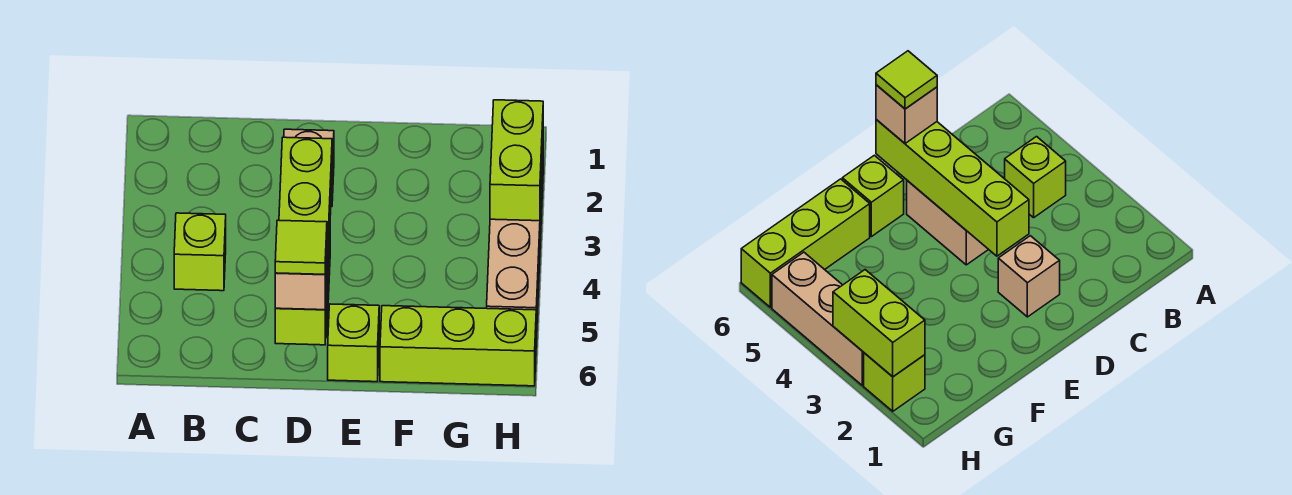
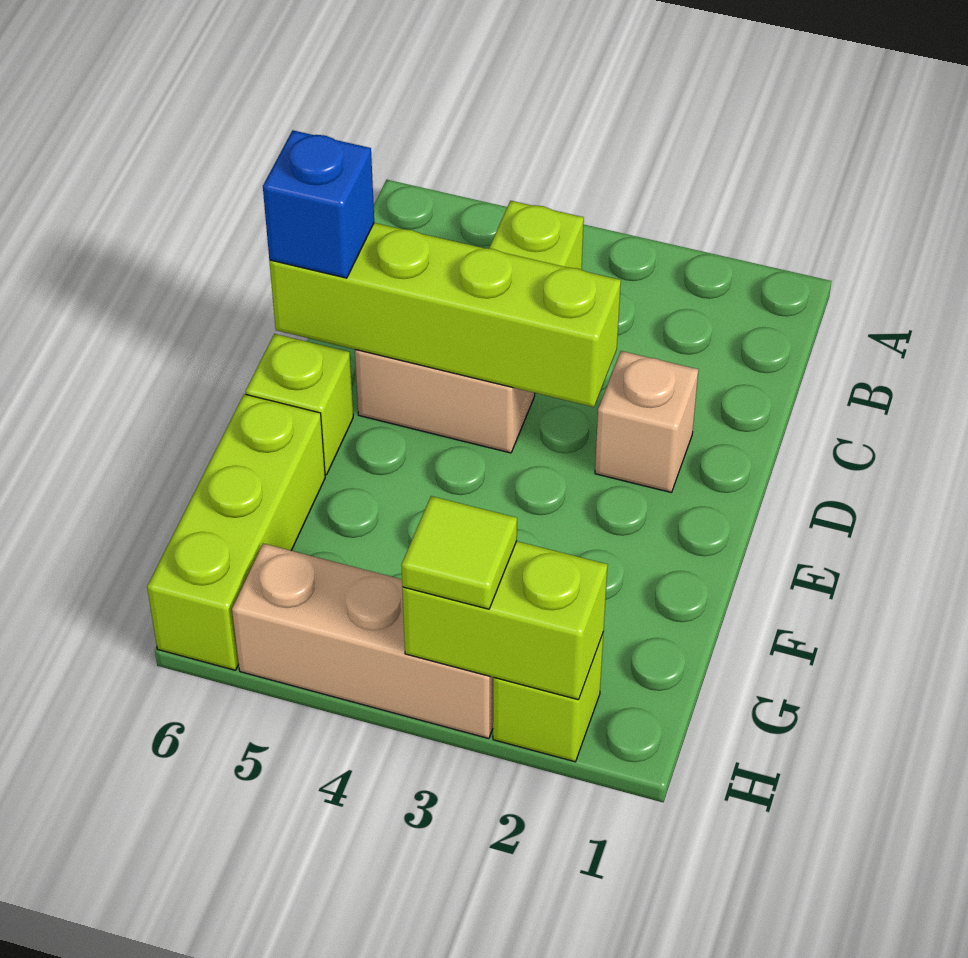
tan brick D6 level 3 -> blue brick D6 level 3
lime tile D6 level 4 -> lime tile H3 level 3

